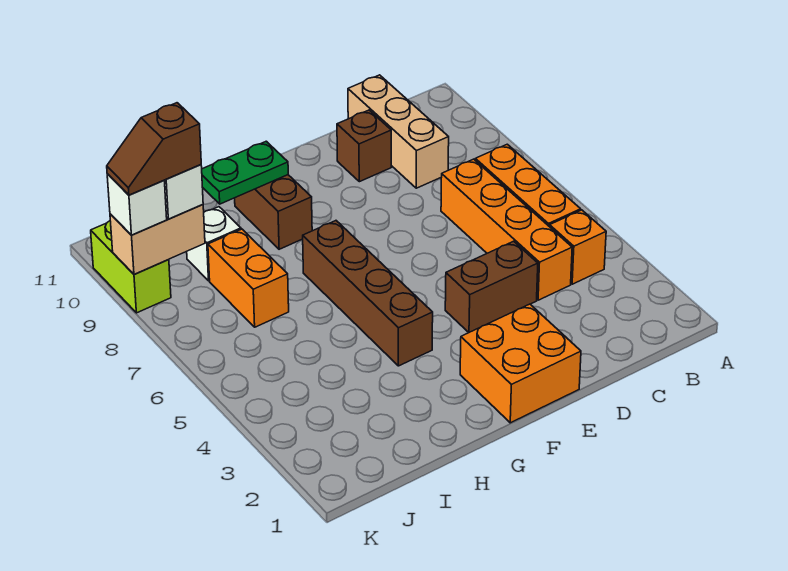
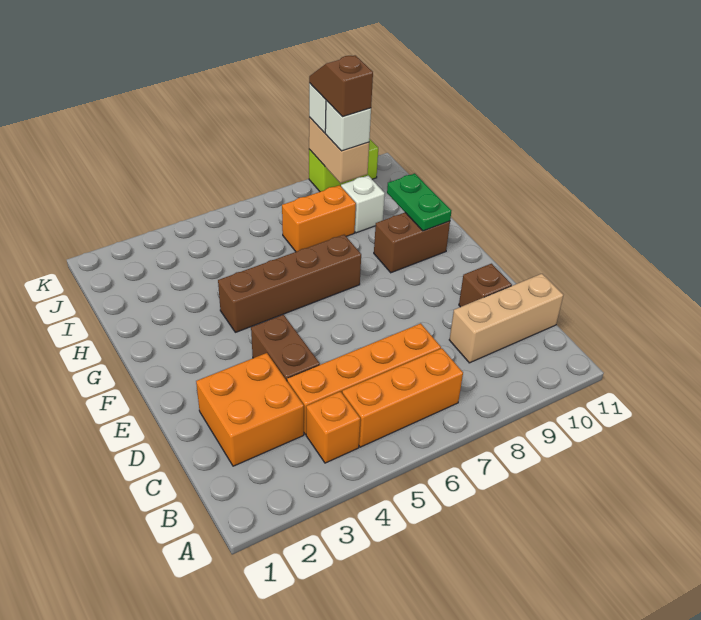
orange brick E1:F2 level 1 -> orange brick C2:D3 level 1

